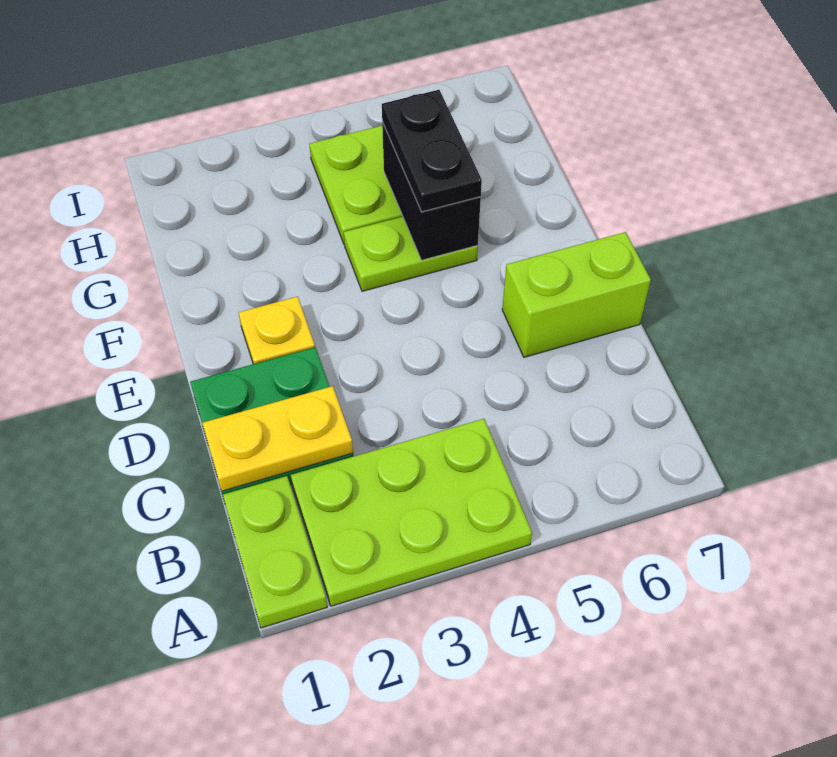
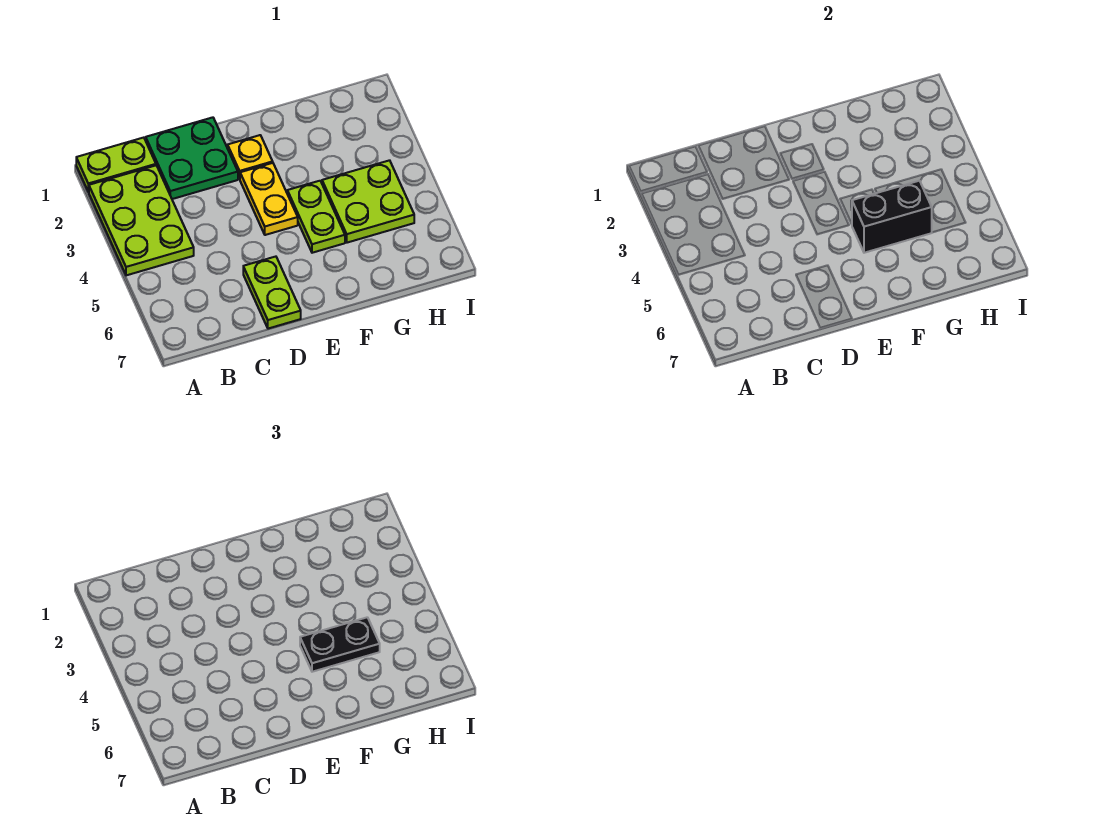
yellow plate C1:C2 level 2 -> yellow plate E3:E4 level 1
lime brick D6:D7 level 1 -> lime plate D6:D7 level 1

